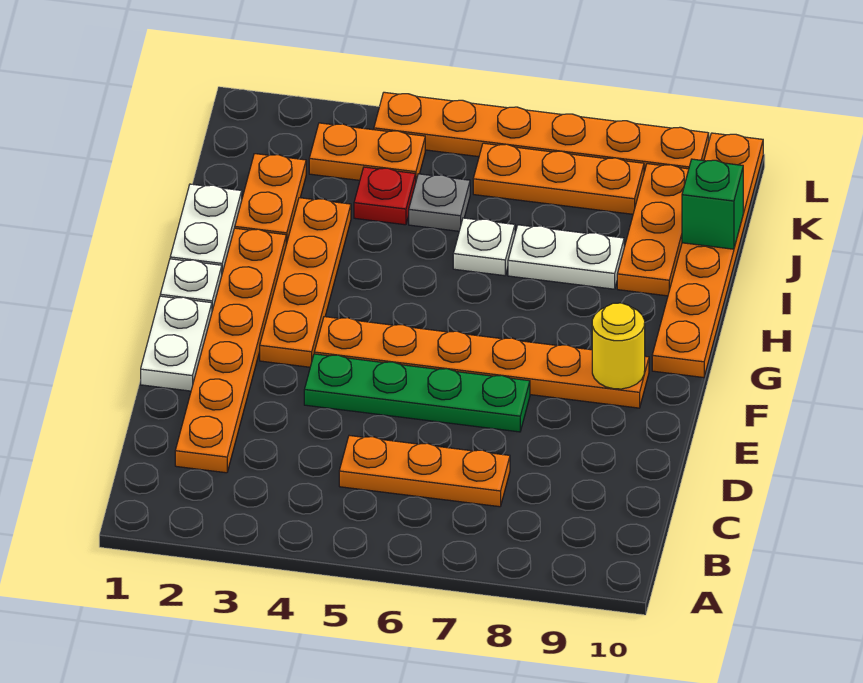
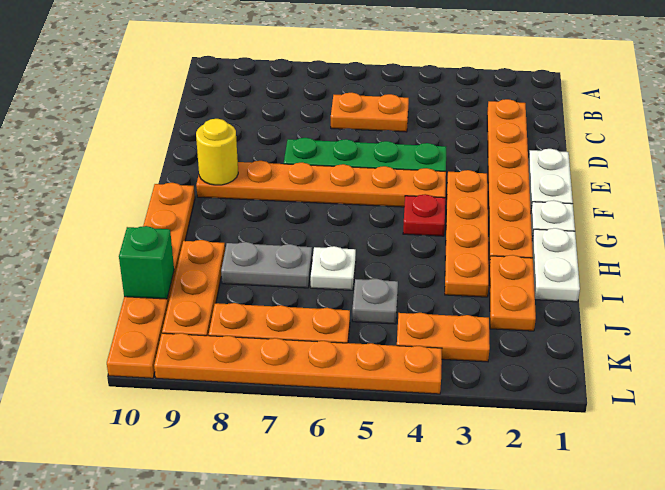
orange plate C5:C7 level 1 -> orange plate C5:C6 level 1
white plate I7:I8 level 1 -> grey plate I7:I8 level 1
red plate J4 level 1 -> red plate G4 level 1

